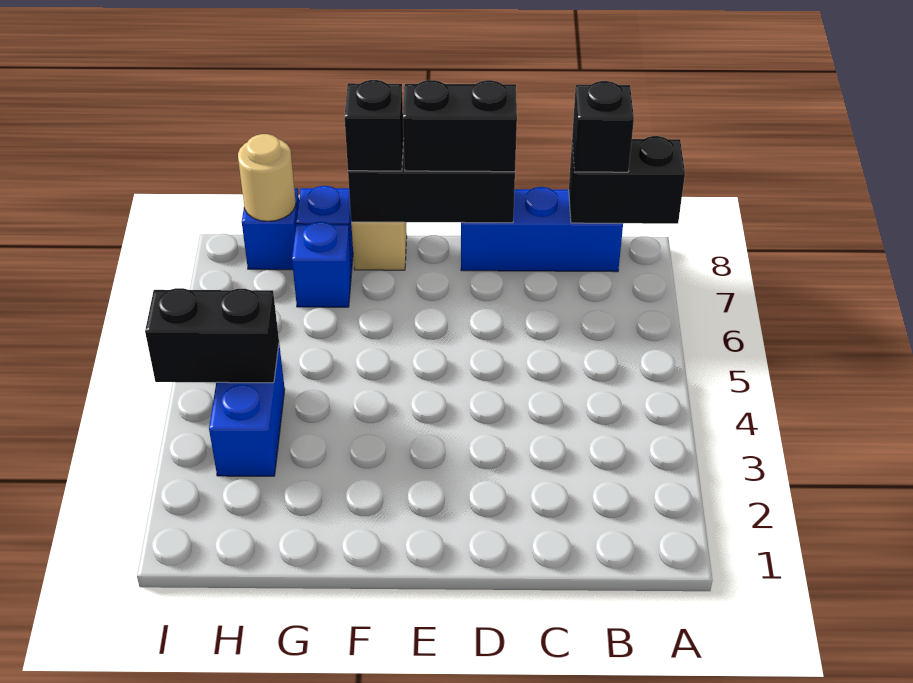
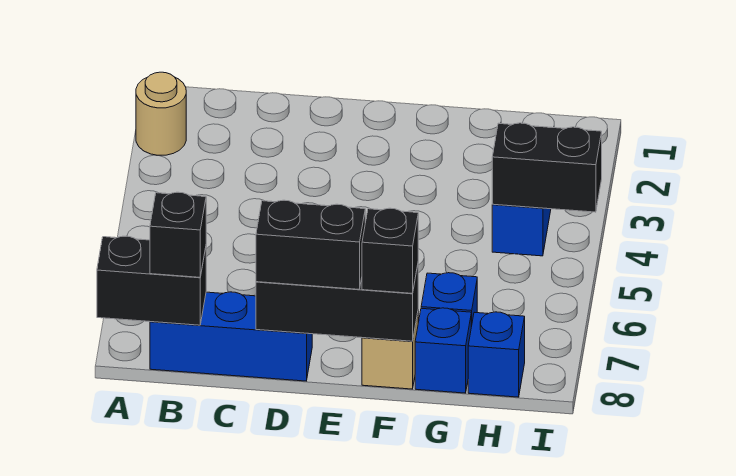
tan round brick H8 level 2 -> tan round brick A2 level 1

